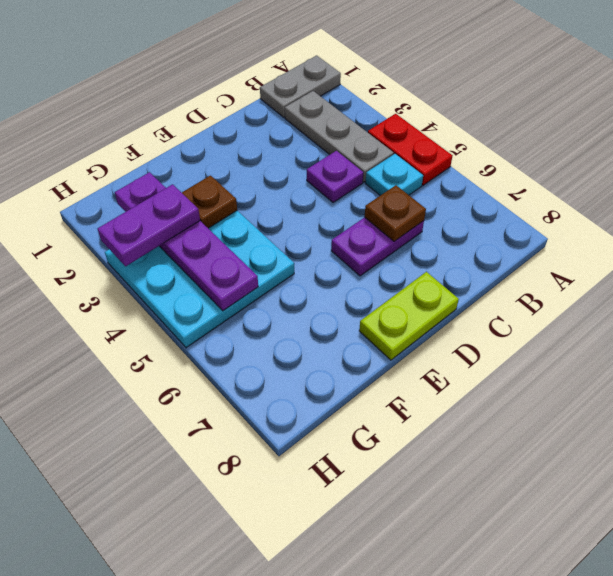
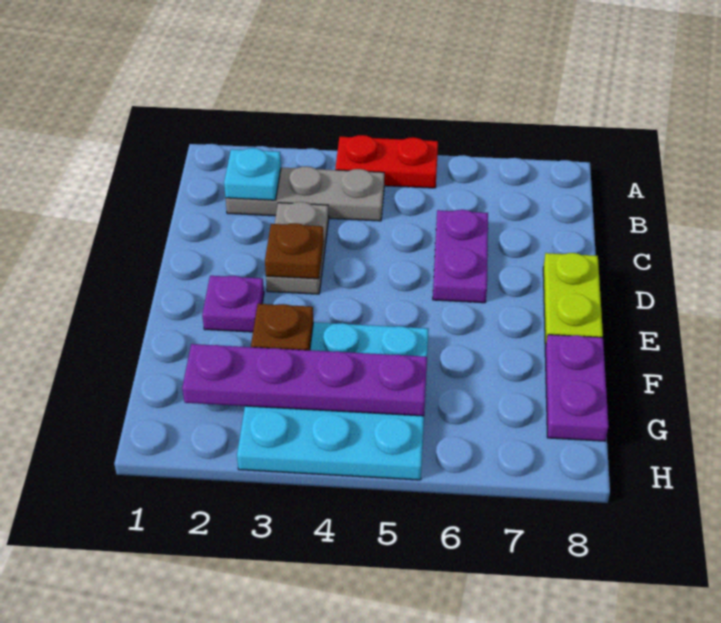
grey plate A1:B1 level 1 -> grey plate C3:D3 level 1
cyan plate B5 level 1 -> cyan plate B2 level 2
purple plate C4 level 1 -> purple plate E2 level 1
brown plate C6 level 2 -> brown plate D3 level 2
purple plate G3:H3 level 3 -> purple plate F8:G8 level 1

